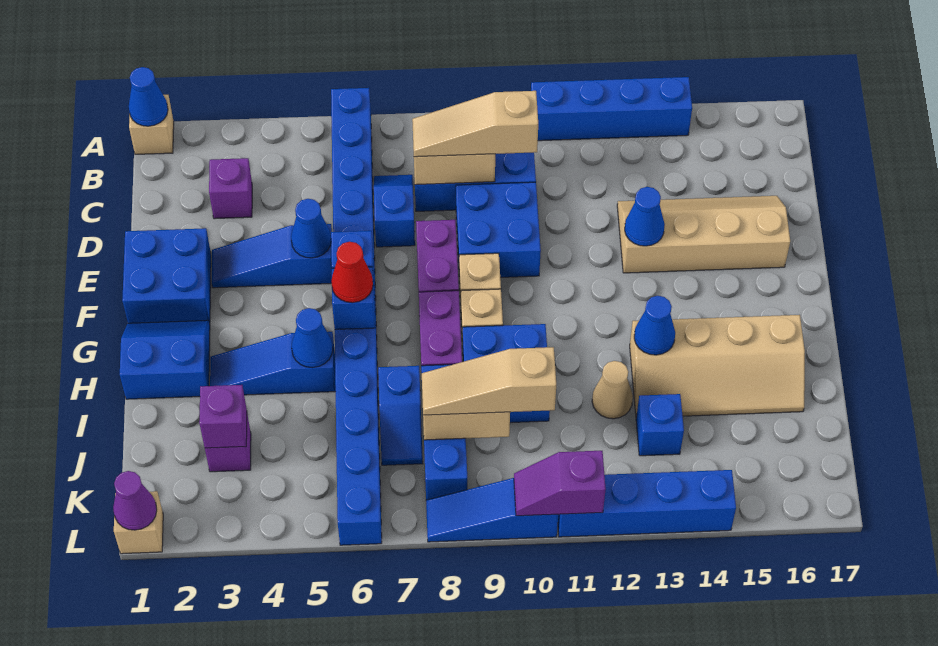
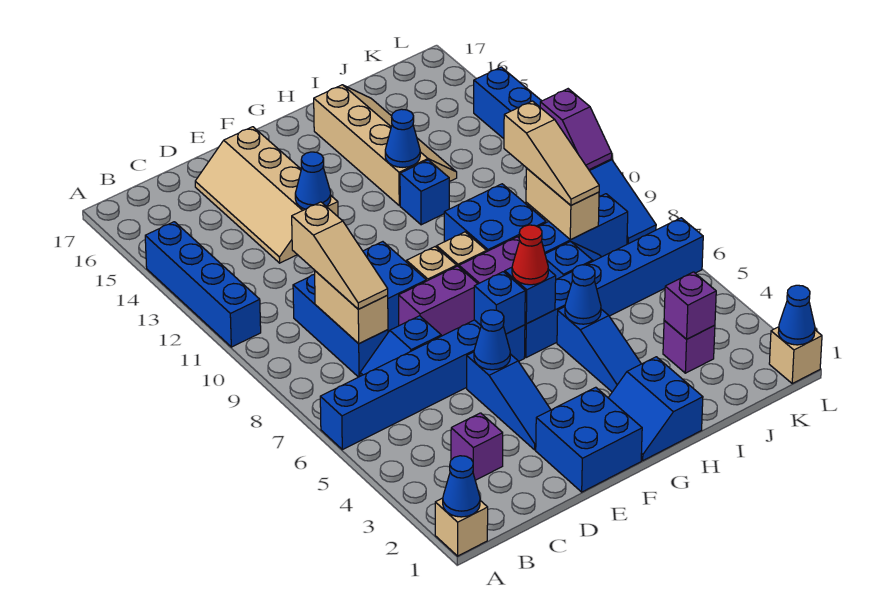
tan cone I12 level 1 -> none
blue brick J13 level 1 -> blue brick H12 level 1
purple cone L1 level 2 -> blue cone L1 level 2

